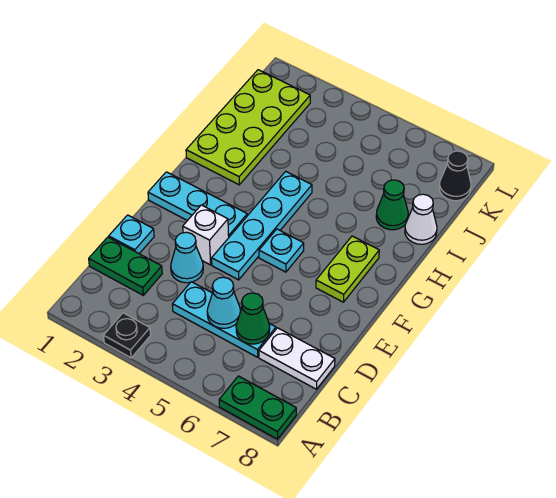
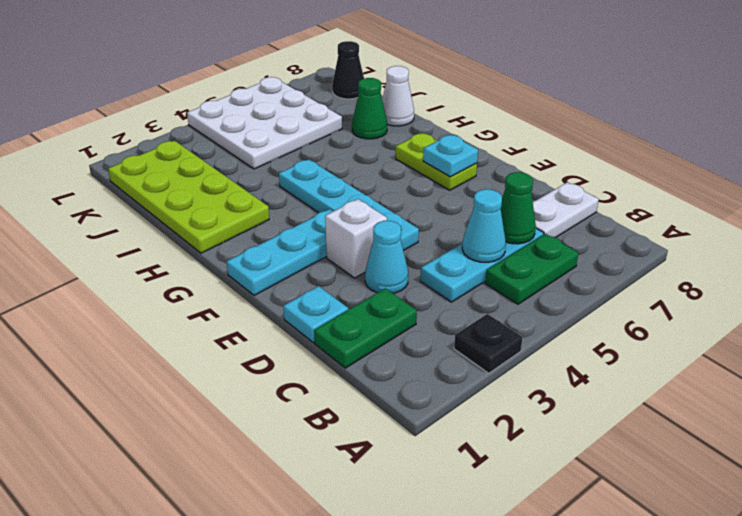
green plate A7:A8 level 1 -> green plate B5:B6 level 1
cyan plate F5 level 1 -> cyan plate F7 level 2
none -> white plate J4:L6 level 1

